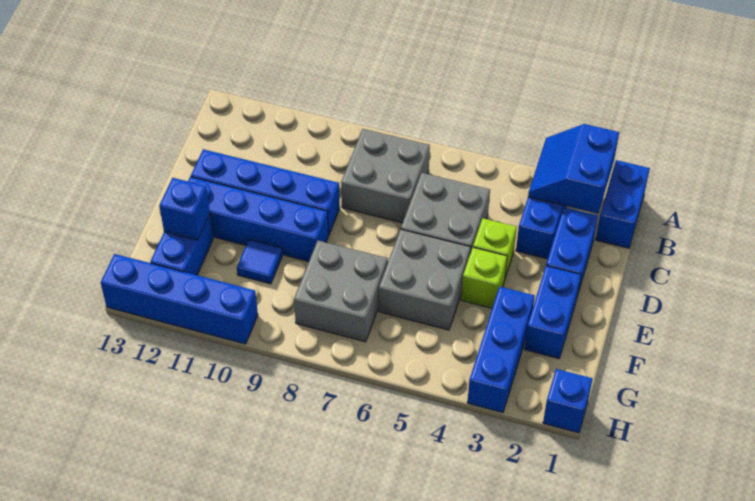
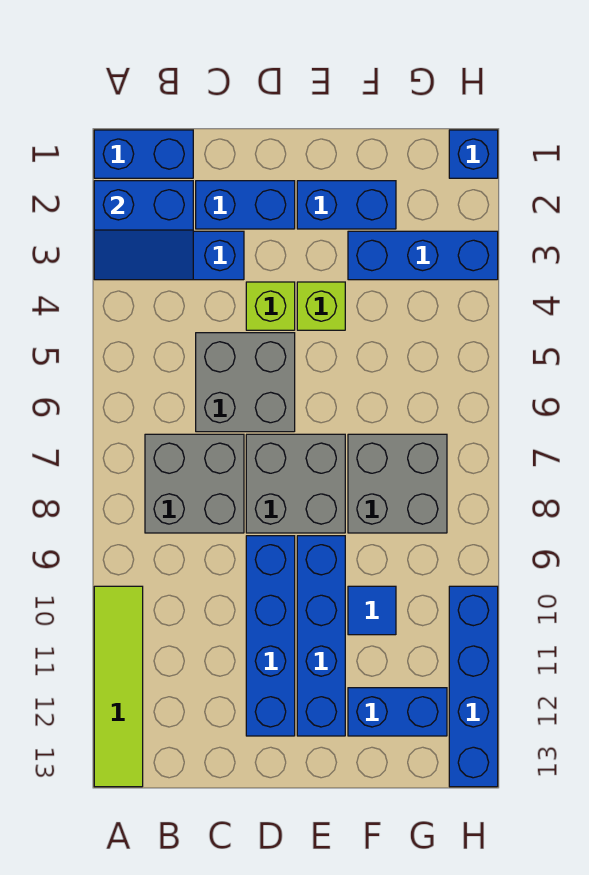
none -> lime tile A10:A13 level 1
grey brick E5:F6 level 1 -> grey brick D7:E8 level 1
blue brick F12 level 2 -> none

